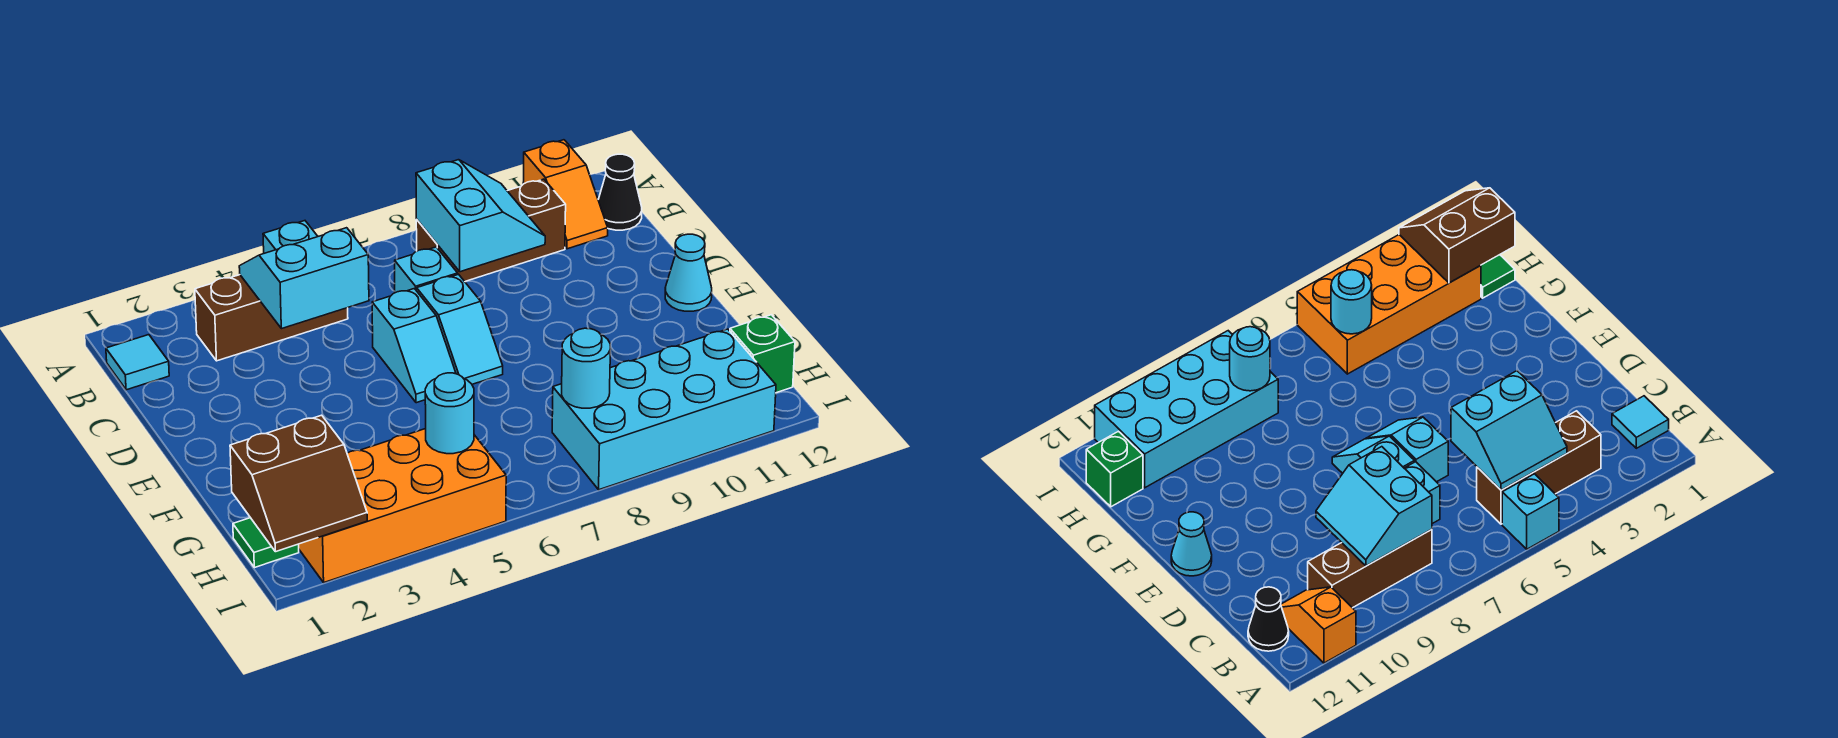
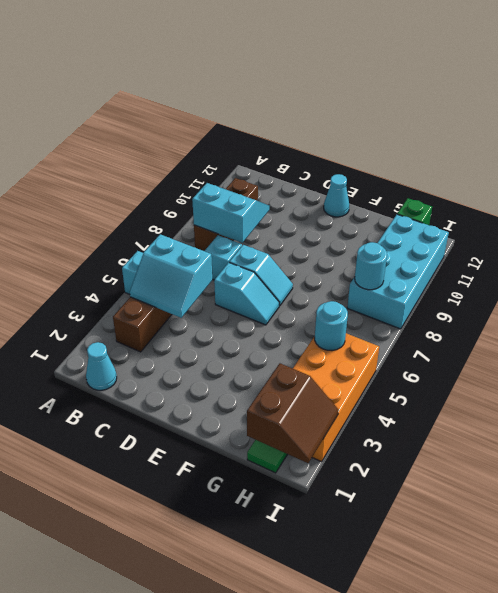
orange slope A11:B11 level 1 top A -> none
cyan tile B1 level 1 -> cyan cone B1 level 1
cyan slope B4:C5 level 2 top C -> cyan slope B4:C5 level 2 top 5
black cone B12 level 1 -> none

